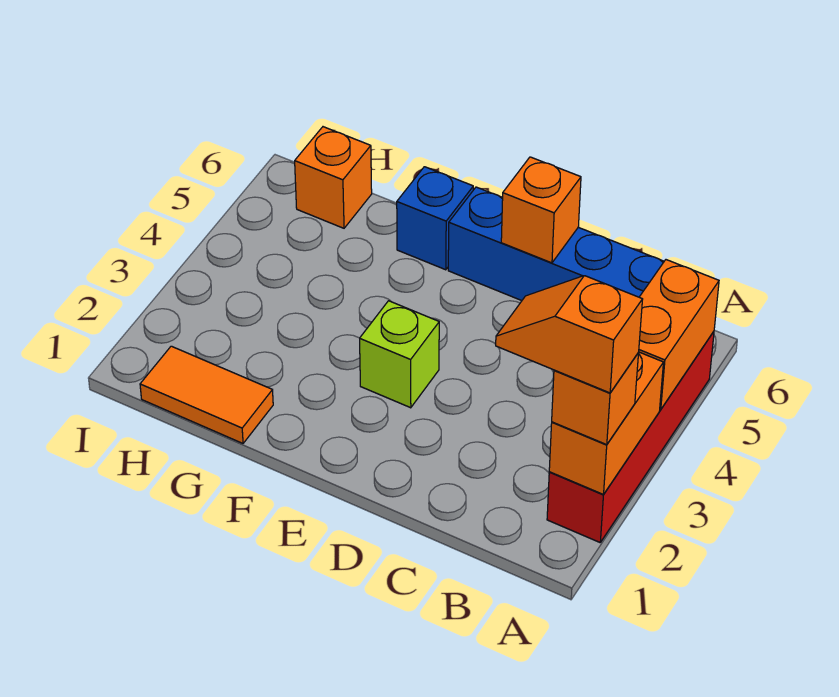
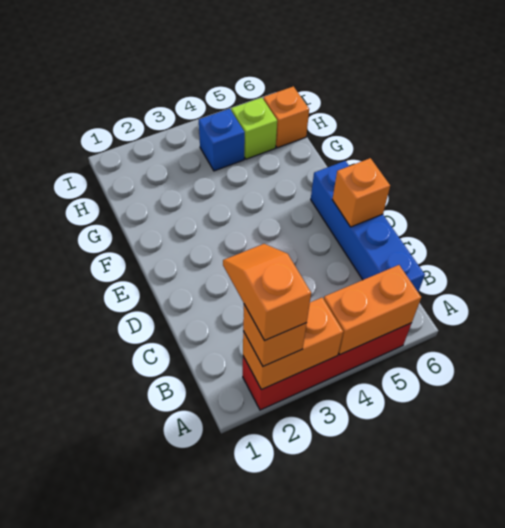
lime brick E3 level 1 -> lime brick H5 level 1
blue brick F6 level 1 -> blue brick H4 level 1
orange tile G1:H1 level 1 -> none

